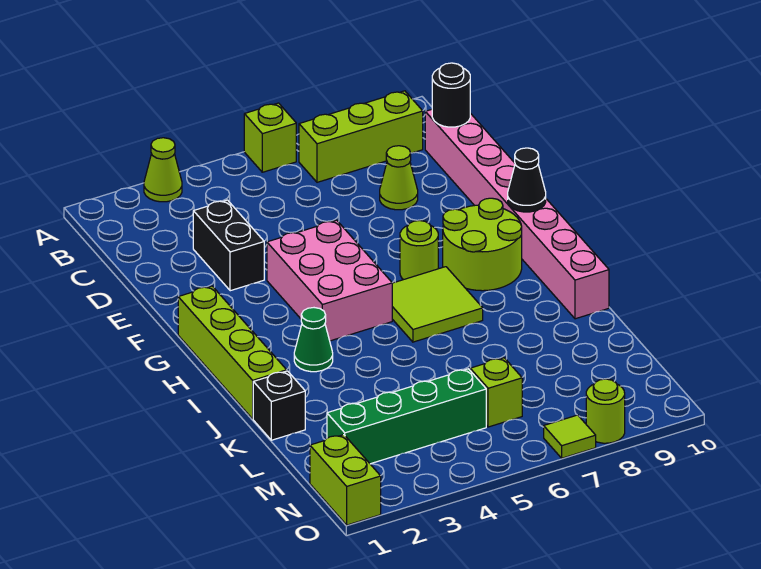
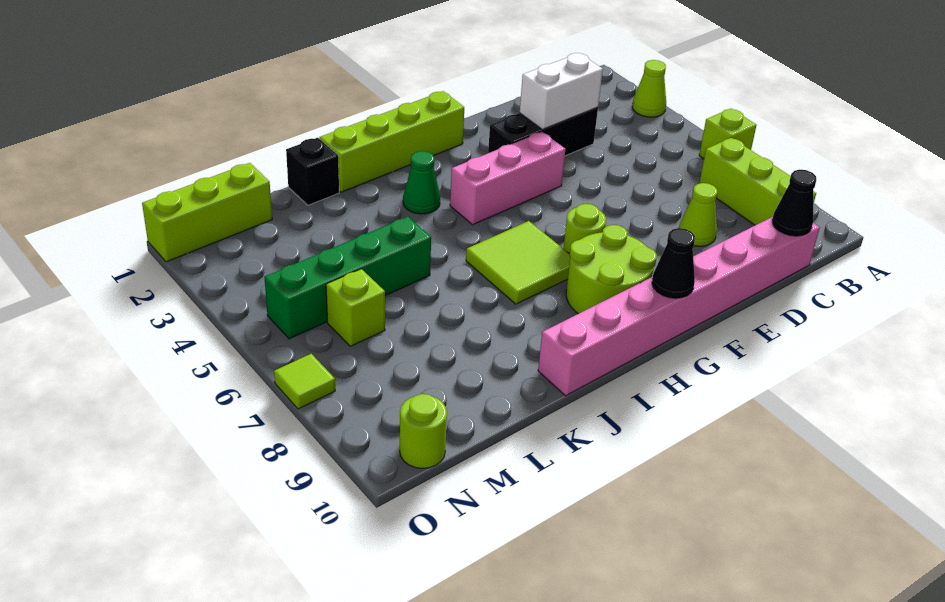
black round brick C10 level 2 -> black cone C10 level 2
black brick D3:E3 level 1 -> black brick D3:F3 level 1
none -> white brick D3:E3 level 2
pink brick F4:H5 level 1 -> pink brick F4:H4 level 1
green brick M2:M5 level 1 -> green brick K5:N5 level 1
lime brick N1:O1 level 1 -> lime brick M1:O1 level 1
lime round brick O8 level 1 -> lime round brick N10 level 1

